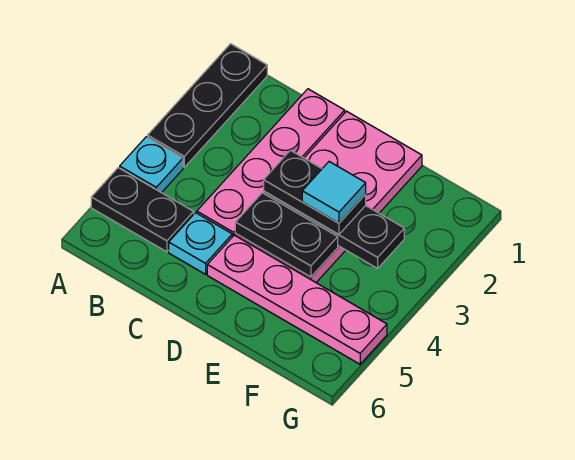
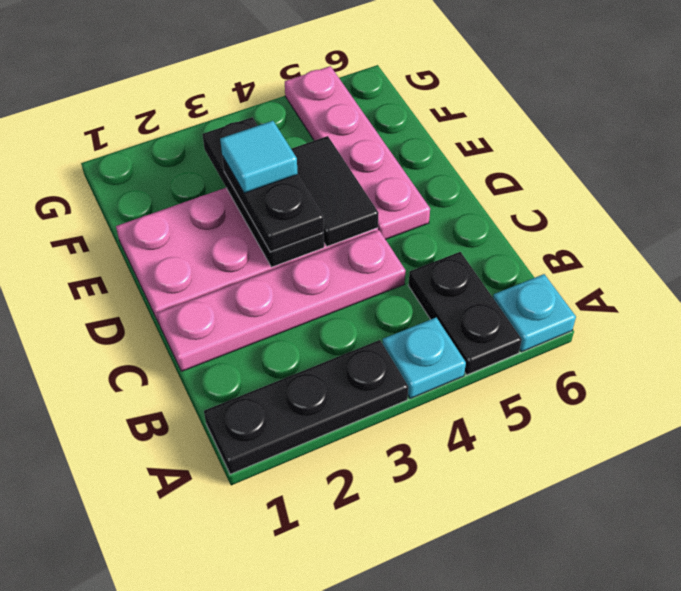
cyan plate C5 level 1 -> cyan plate A6 level 1
black plate D4:E4 level 2 -> black tile D4:E4 level 2

